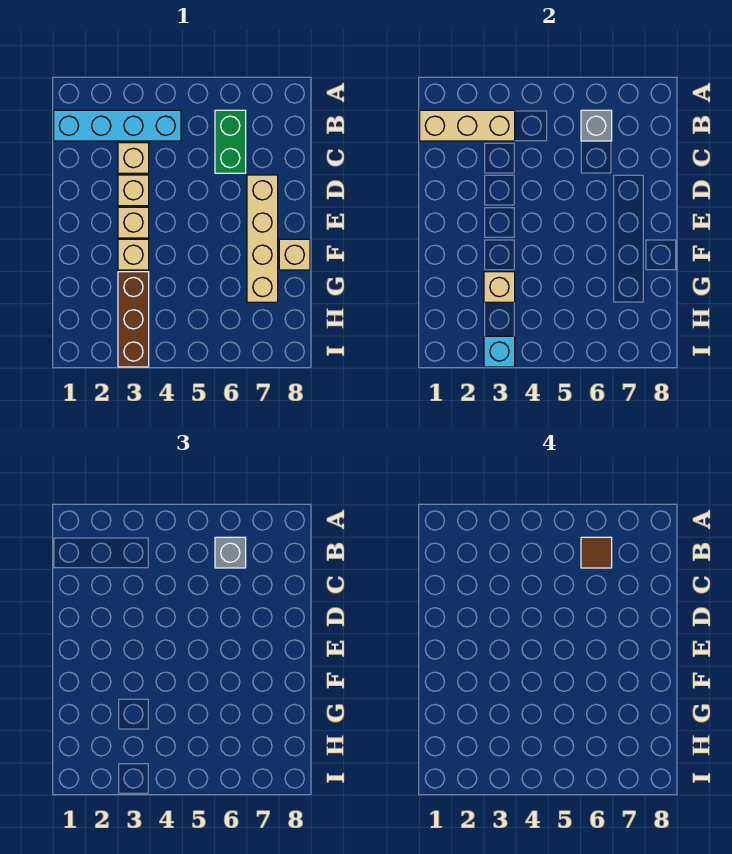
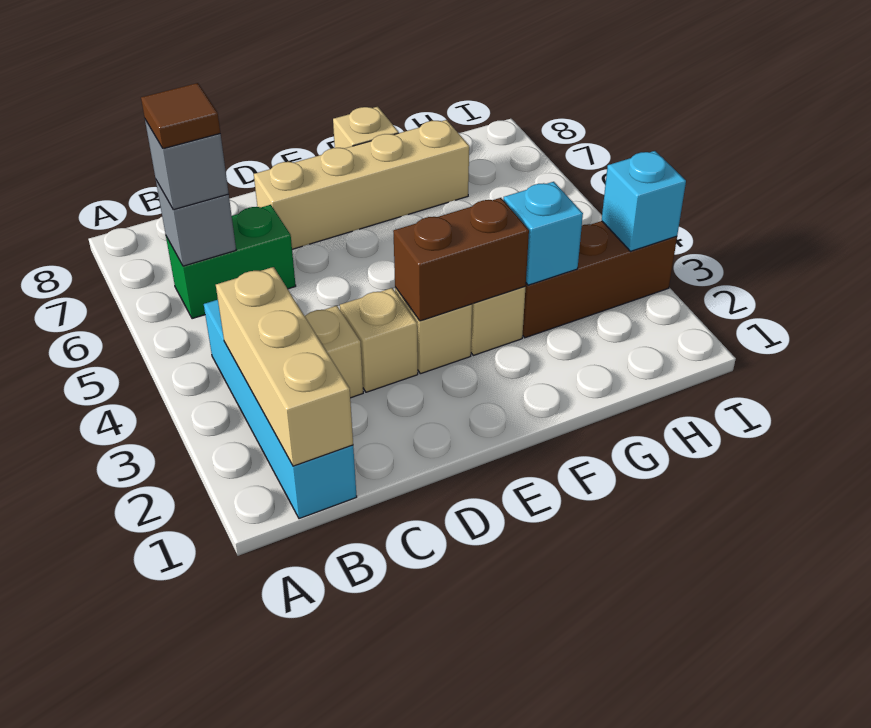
none -> brown brick E3:F3 level 2
tan brick G3 level 2 -> cyan brick G3 level 2

